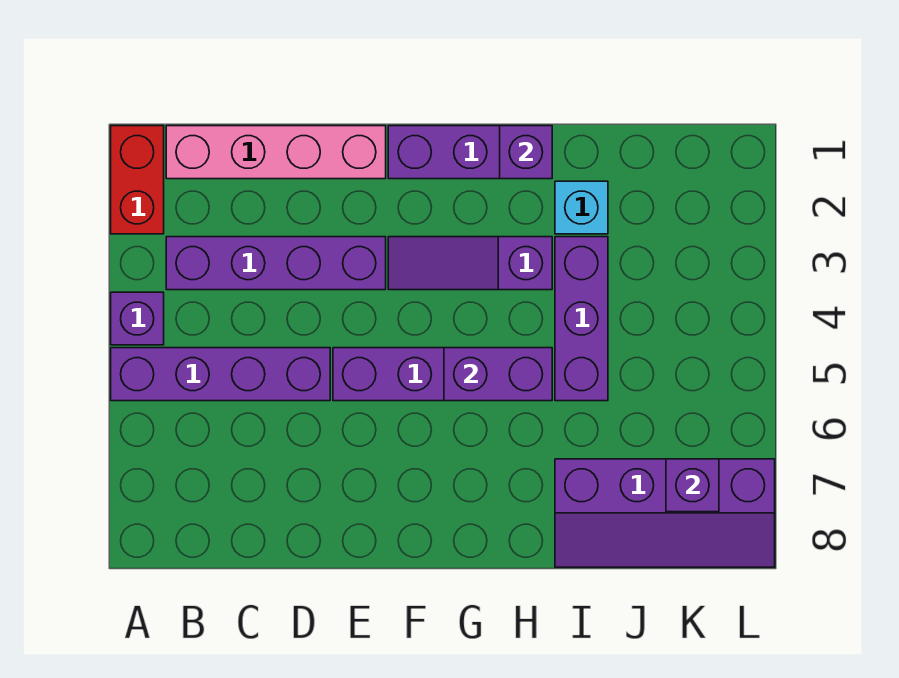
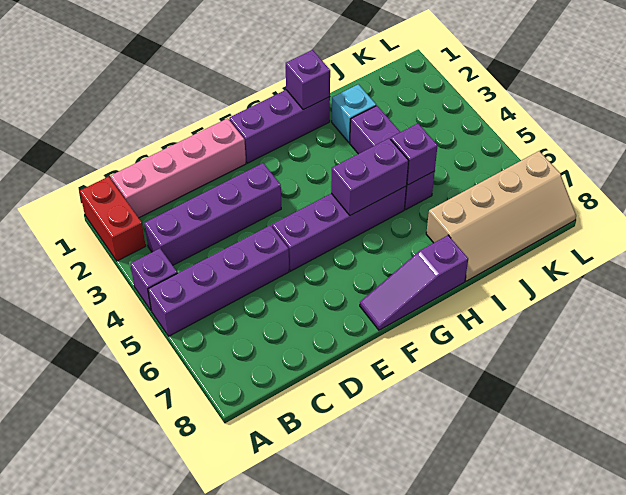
purple slope F3:H3 level 1 top H -> purple slope F8:H8 level 1 top H
purple slope I7:L8 level 1 top 7 -> tan slope I7:L8 level 1 top 7
purple brick K7 level 2 -> purple brick I5 level 2

